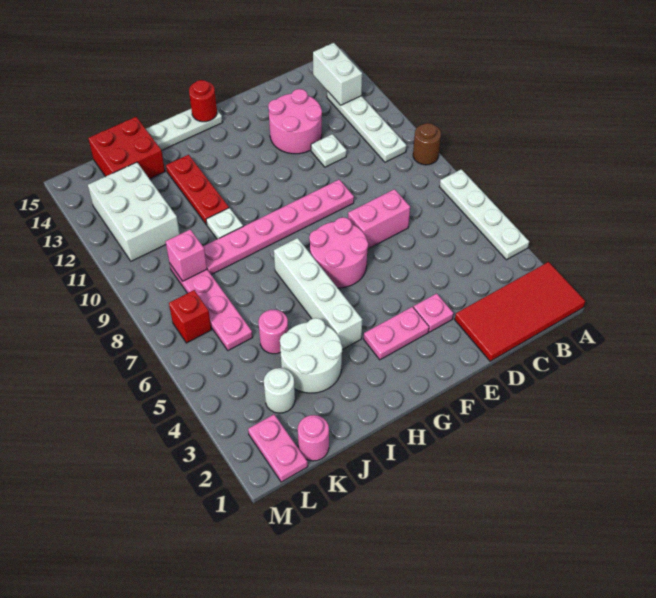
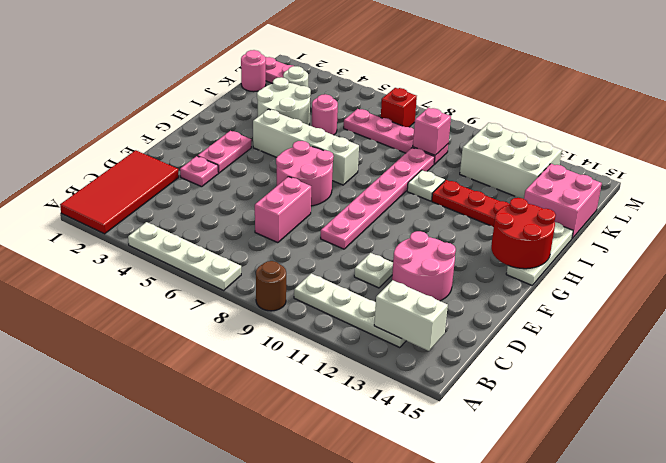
red round brick G15 level 2 -> red round brick G14:H15 level 2
red brick J14:K15 level 1 -> pink brick J14:K15 level 1

